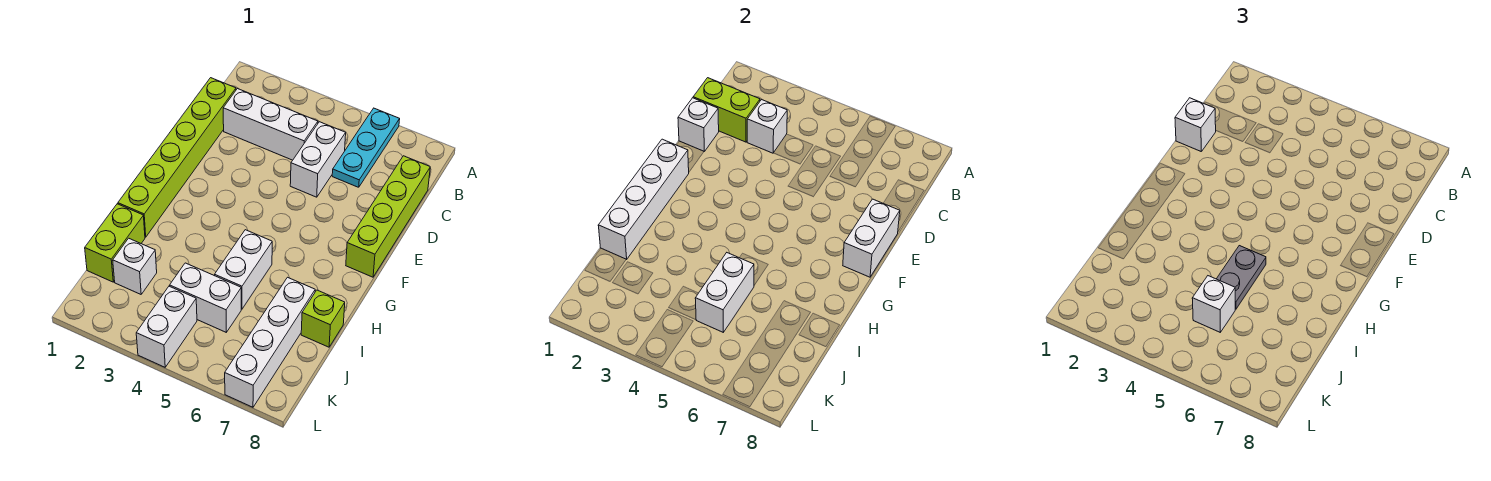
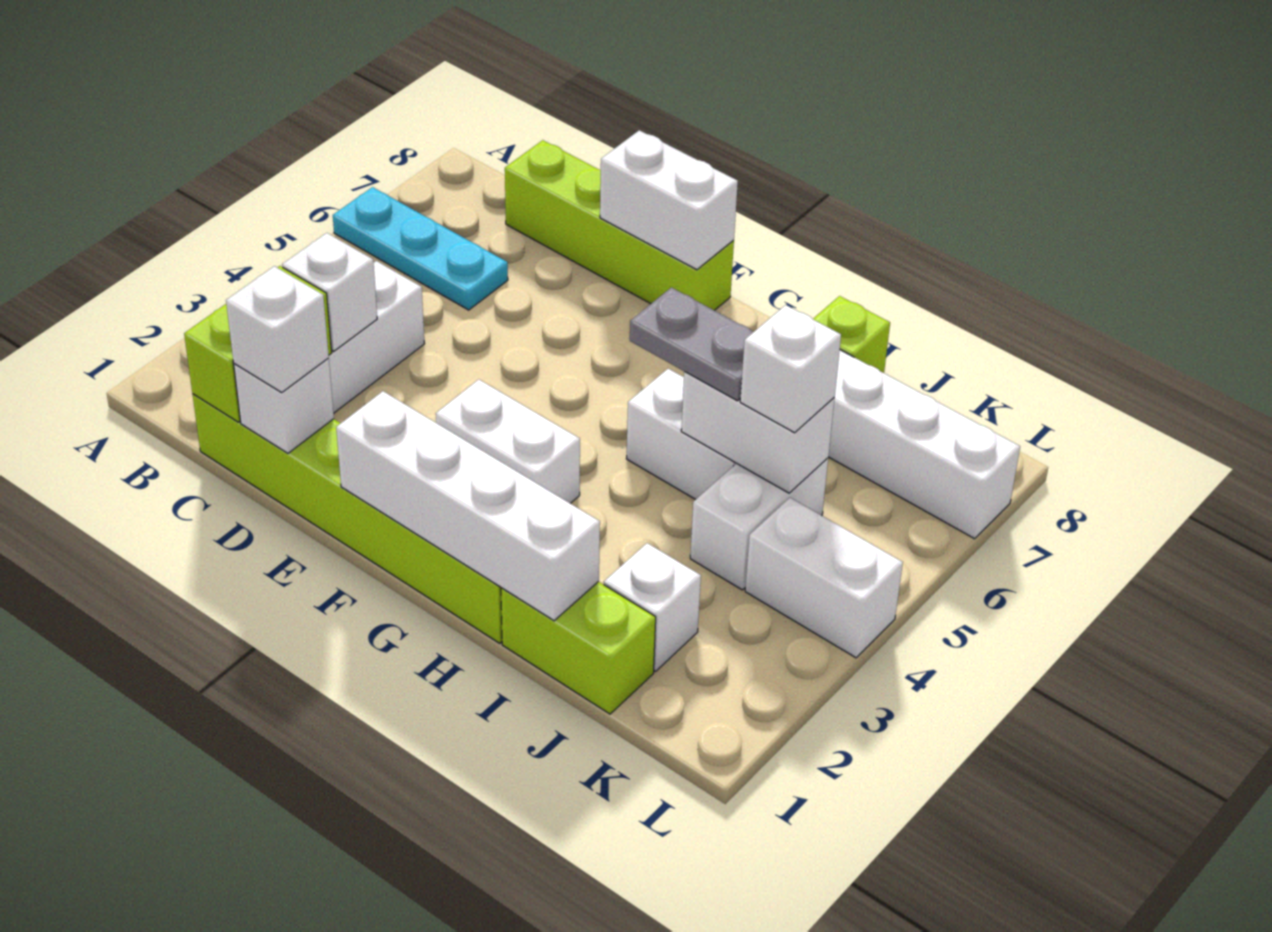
white brick C5:D5 level 1 -> white brick F3:G3 level 1

